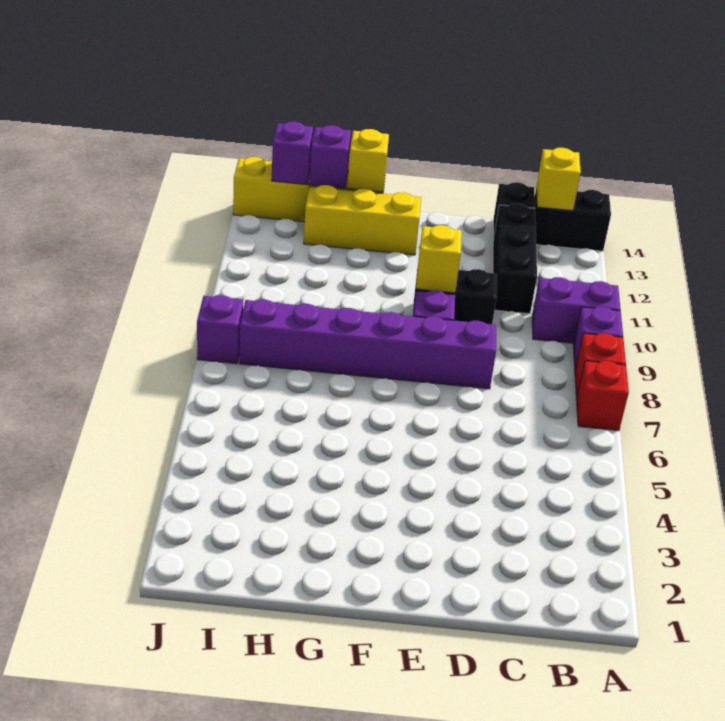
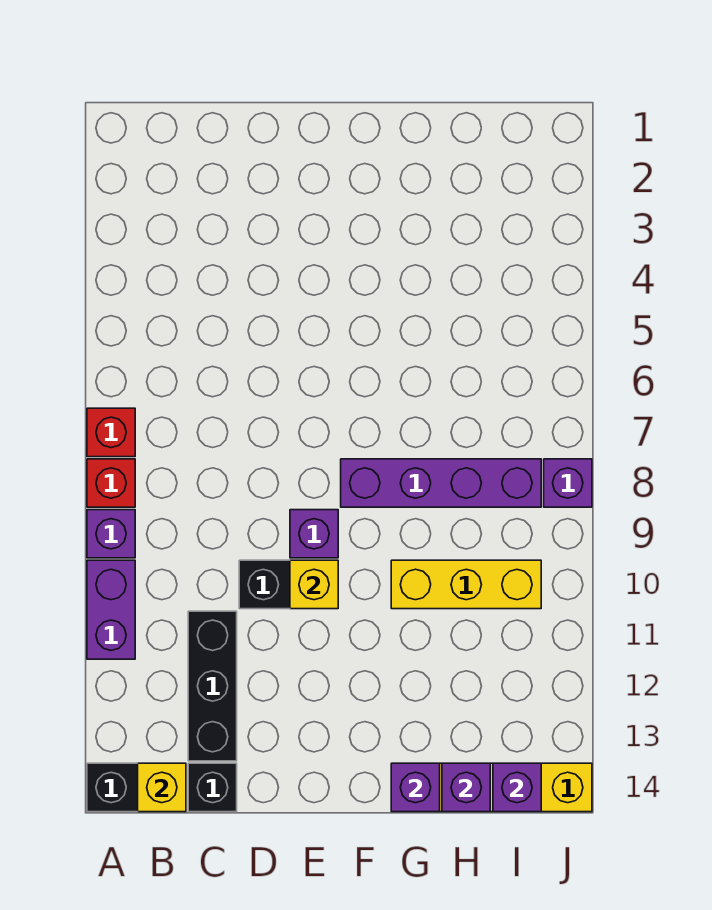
purple brick A10:B10 level 1 -> purple brick A10:A11 level 1
purple brick D8:I8 level 1 -> purple brick F8:I8 level 1
yellow brick F13:H13 level 1 -> yellow brick G10:I10 level 1
yellow brick G14 level 2 -> purple brick G14 level 2

